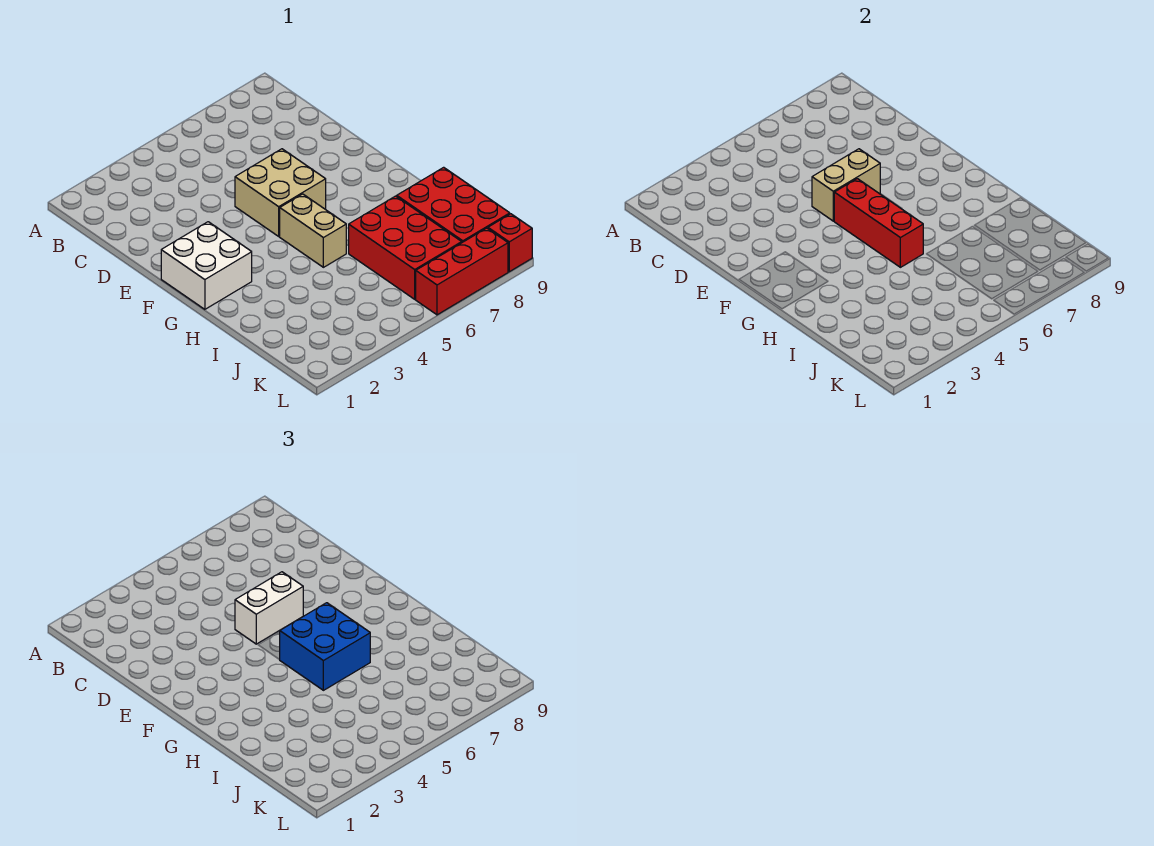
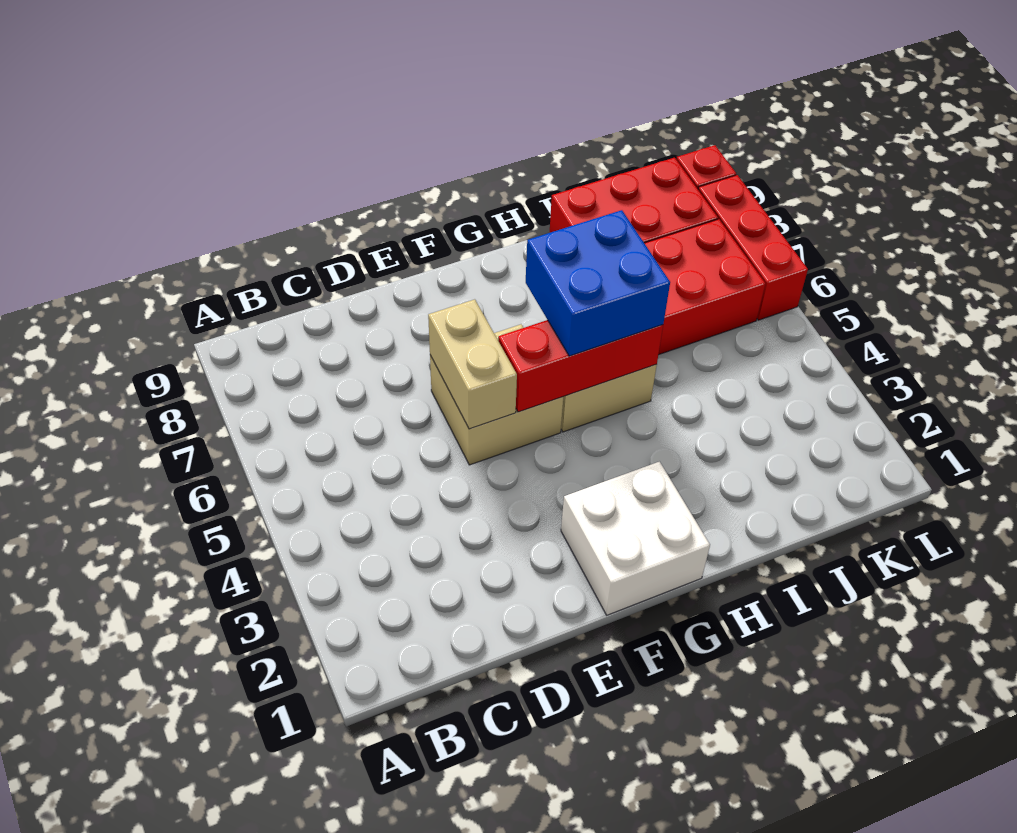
white brick E5:E6 level 3 -> none

